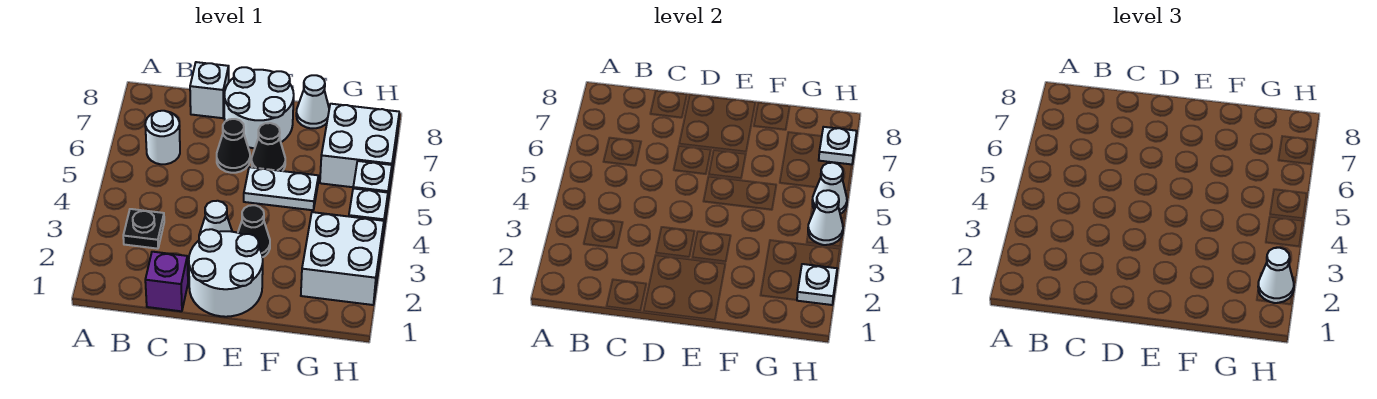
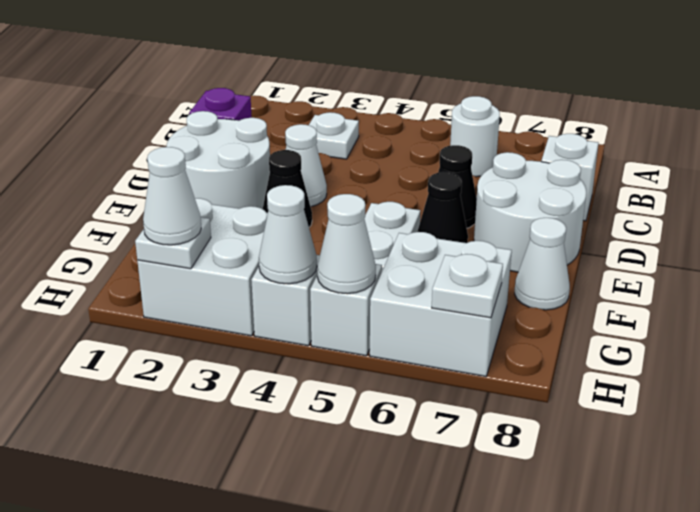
black plate B3 level 1 -> white plate B3 level 1

